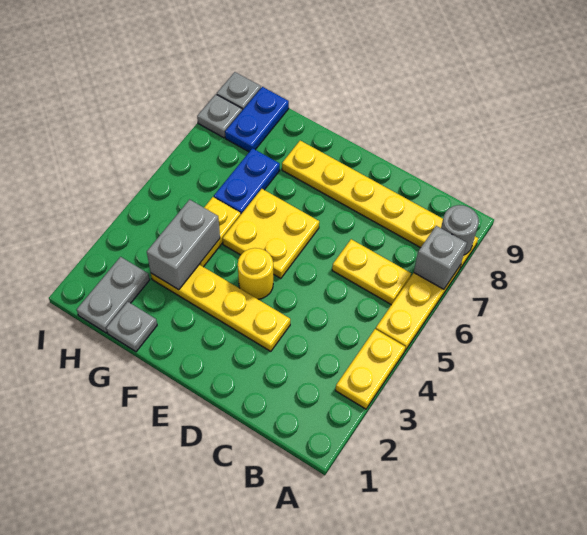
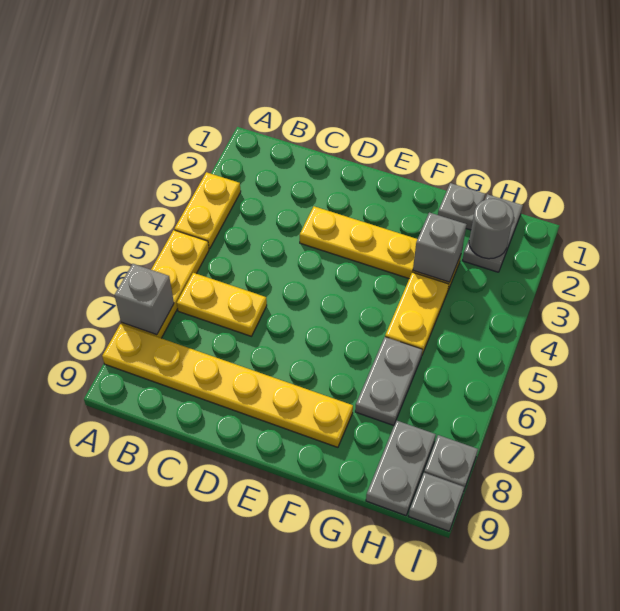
grey round brick A8 level 2 -> grey round brick H2 level 2
yellow round brick E4 level 1 -> none
yellow plate E5:F6 level 1 -> none
grey brick G3:G4 level 2 -> grey brick G3 level 2
blue plate G6:G7 level 1 -> grey plate G6:G7 level 1
blue plate H8:H9 level 1 -> grey plate H8:H9 level 1

